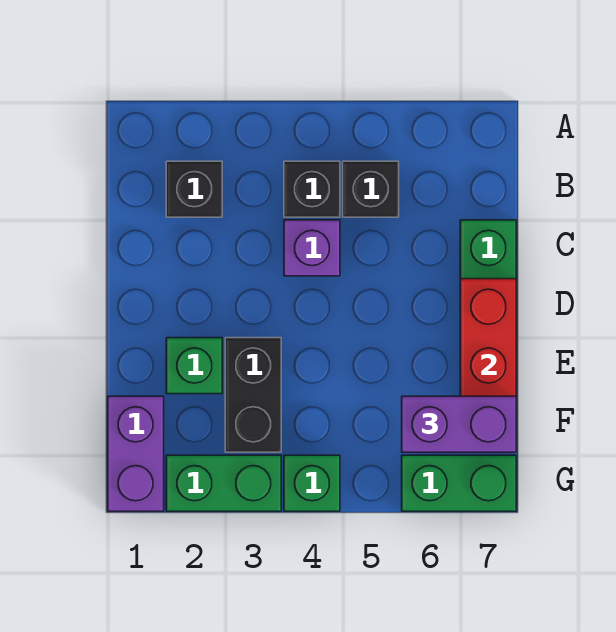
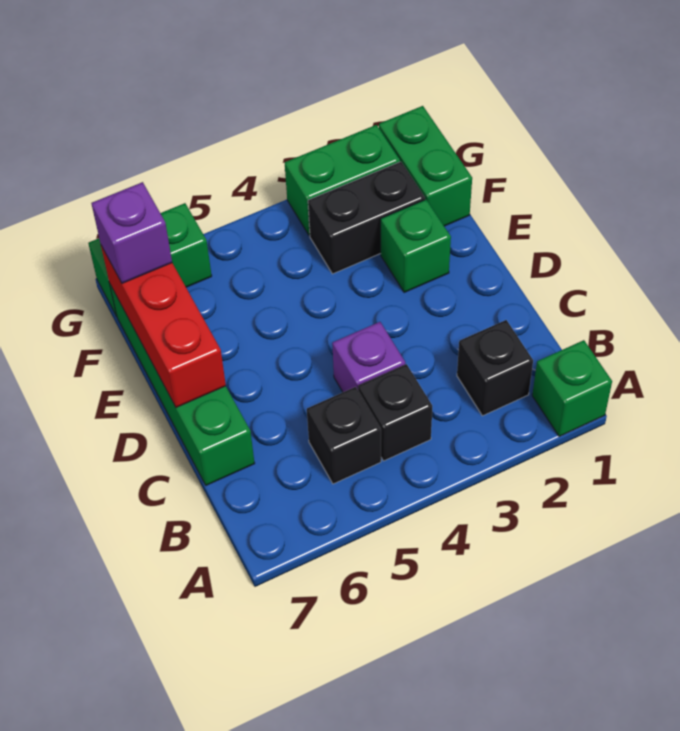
black brick E3:F3 level 1 -> black brick F2:F3 level 1
purple brick F1:G1 level 1 -> green brick F1:G1 level 1
purple brick F6:F7 level 3 -> purple brick F7 level 3
green brick G4 level 1 -> green brick A1 level 1

